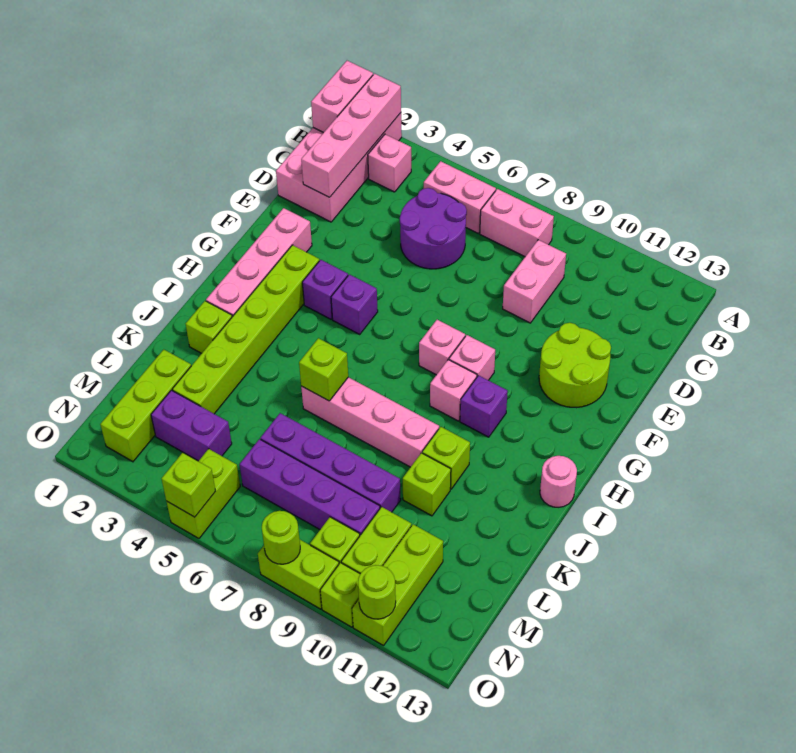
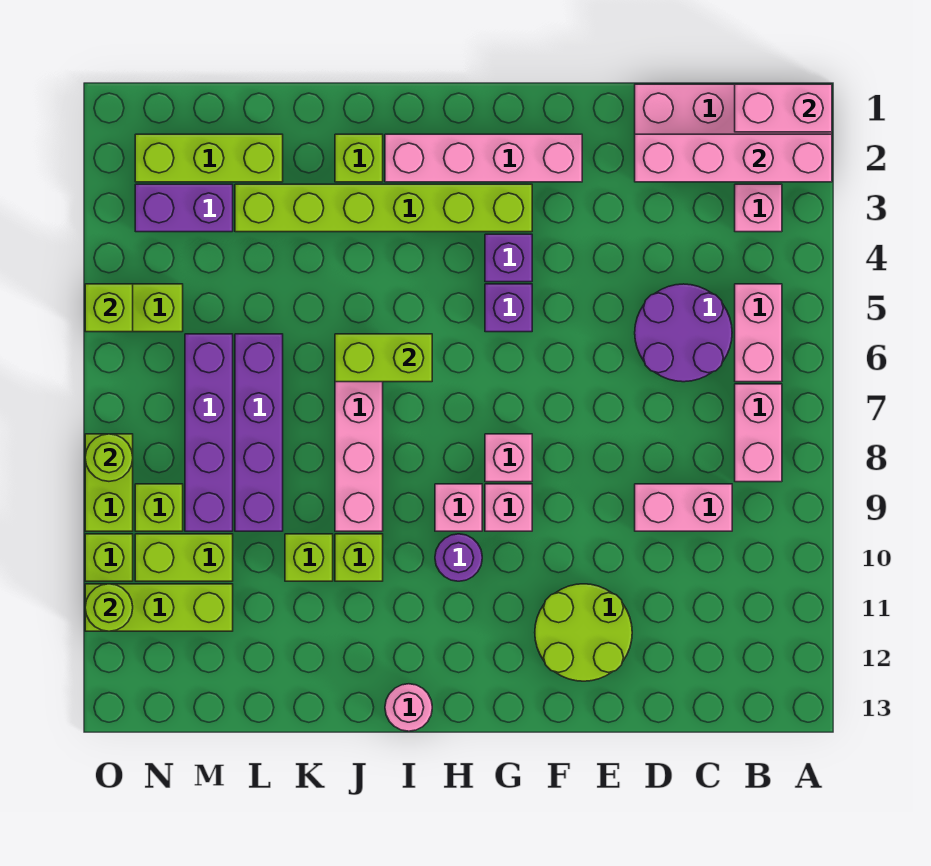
purple brick H10 level 1 -> purple round brick H10 level 1
lime brick J6 level 2 -> lime brick I6:J6 level 2
purple brick M3:M4 level 1 -> purple brick M3:N3 level 1

